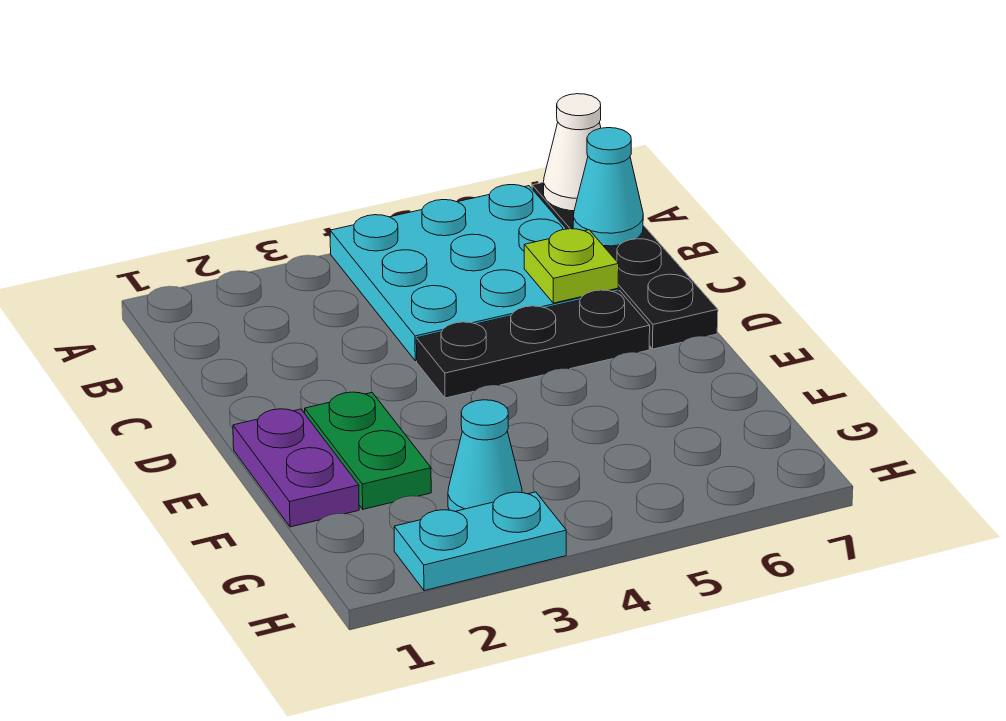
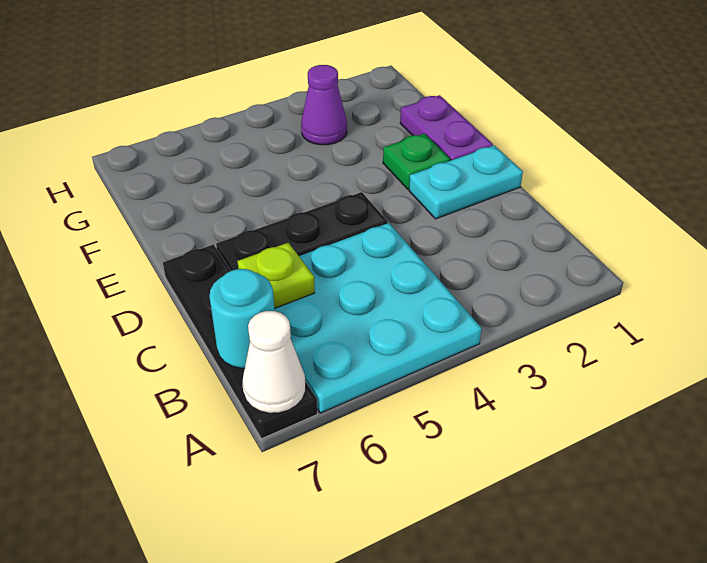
cyan cone B7 level 2 -> cyan round brick B7 level 2
green plate E2:F2 level 1 -> green plate E2 level 1
cyan cone G3 level 1 -> purple cone G3 level 1
cyan plate H2:H3 level 1 -> cyan plate D1:D2 level 1

